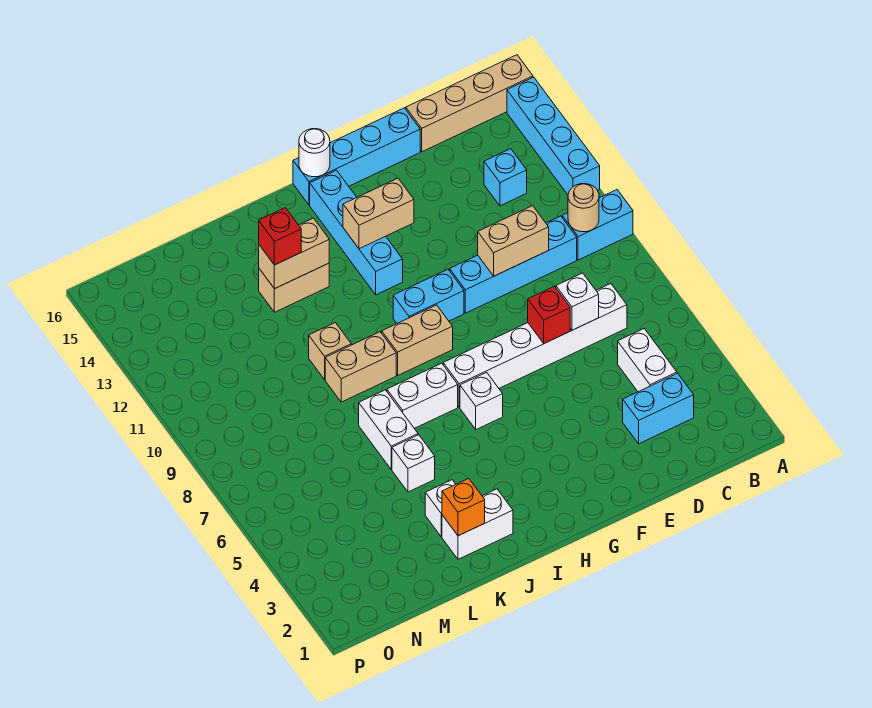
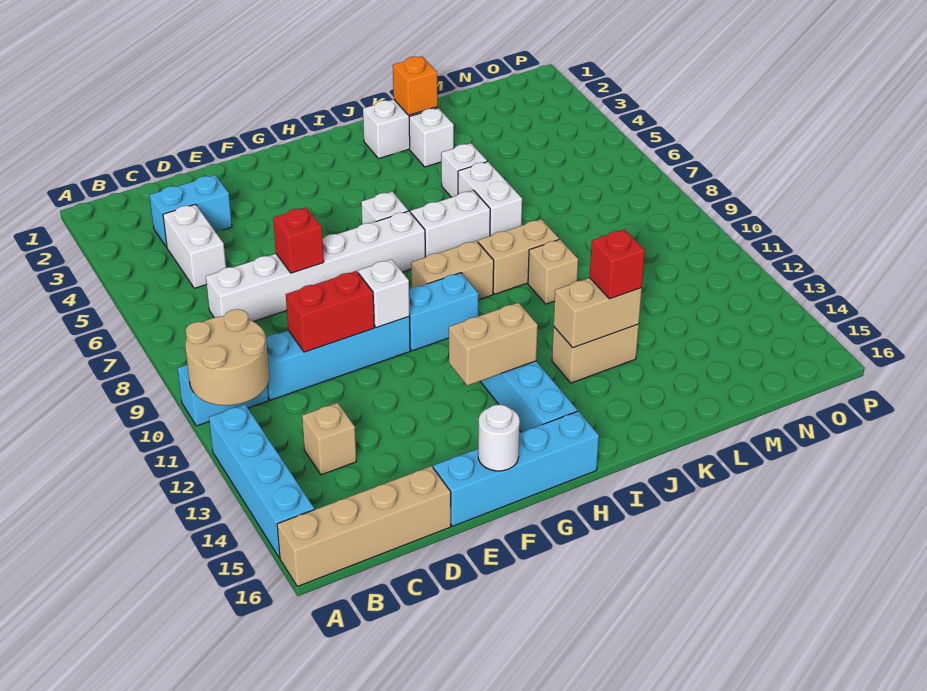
tan round brick B10 level 2 -> tan round brick A10:B11 level 2
cyan brick C13 level 1 -> tan brick C13 level 1
white brick D7 level 2 -> white brick F10 level 2
tan brick D10:E10 level 2 -> red brick D10:E10 level 2
white round brick H16 level 2 -> white round brick F16 level 2

